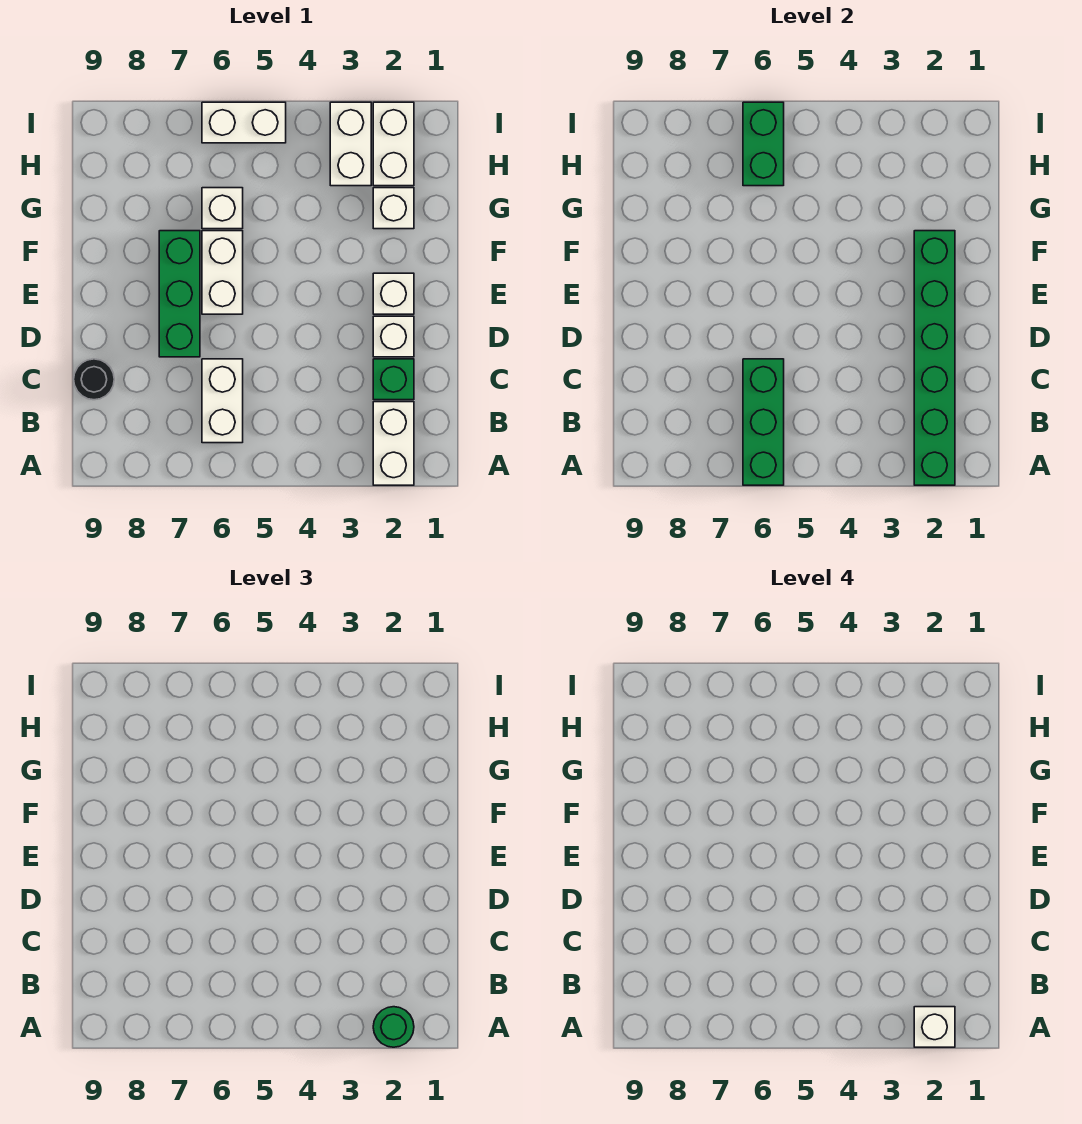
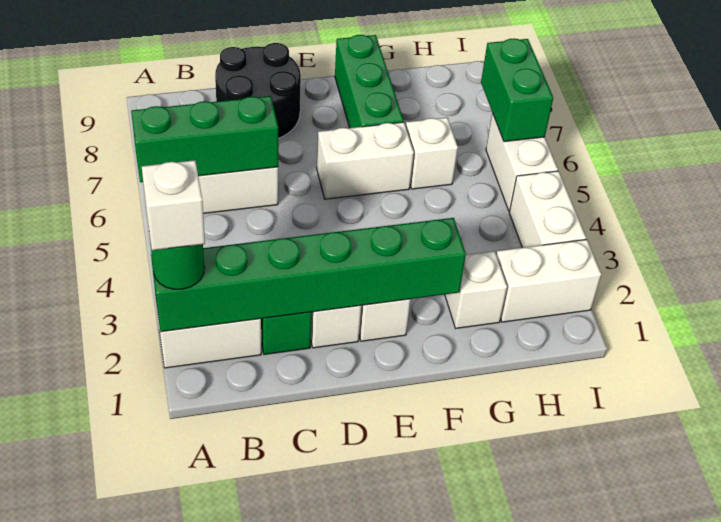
black round brick C9 level 1 -> black round brick C8:D9 level 1
green brick D7:F7 level 1 -> green brick F7:F9 level 1
white brick H3:I3 level 1 -> white brick I3:I4 level 1
green brick H6:I6 level 2 -> green brick I6:I7 level 2

